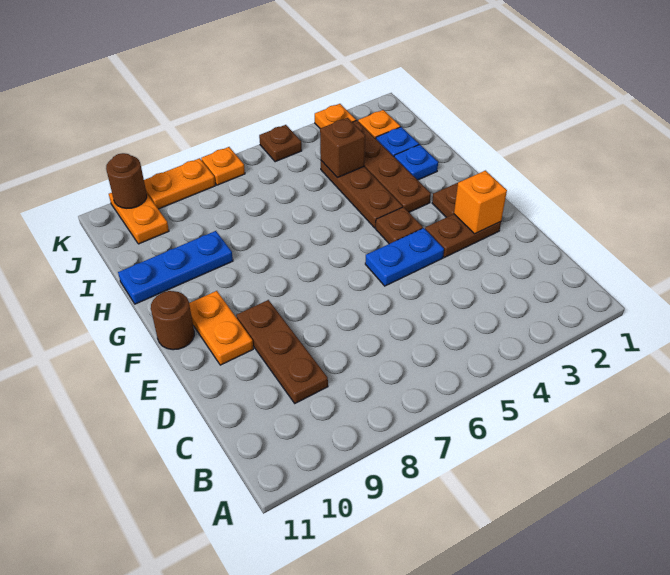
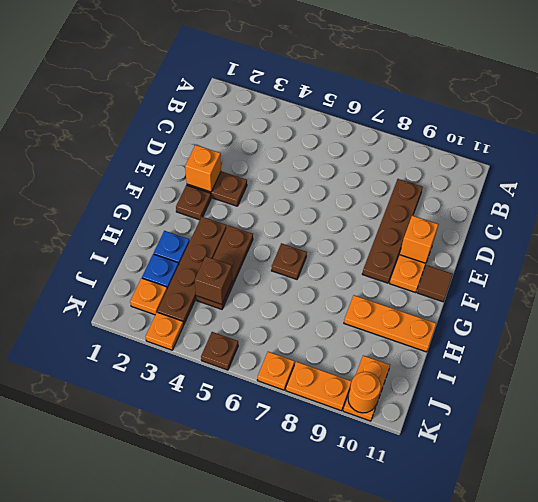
brown plate C9:E9 level 1 -> brown plate C9:F9 level 1
blue plate E4:E5 level 1 -> none
none -> orange brick E10 level 2
brown plate F4 level 1 -> brown plate G6 level 1
brown round brick F11 level 1 -> brown tile F11 level 1
blue plate H9:H11 level 1 -> orange plate H9:H11 level 1
brown round brick K10 level 2 -> orange round brick K10 level 2

